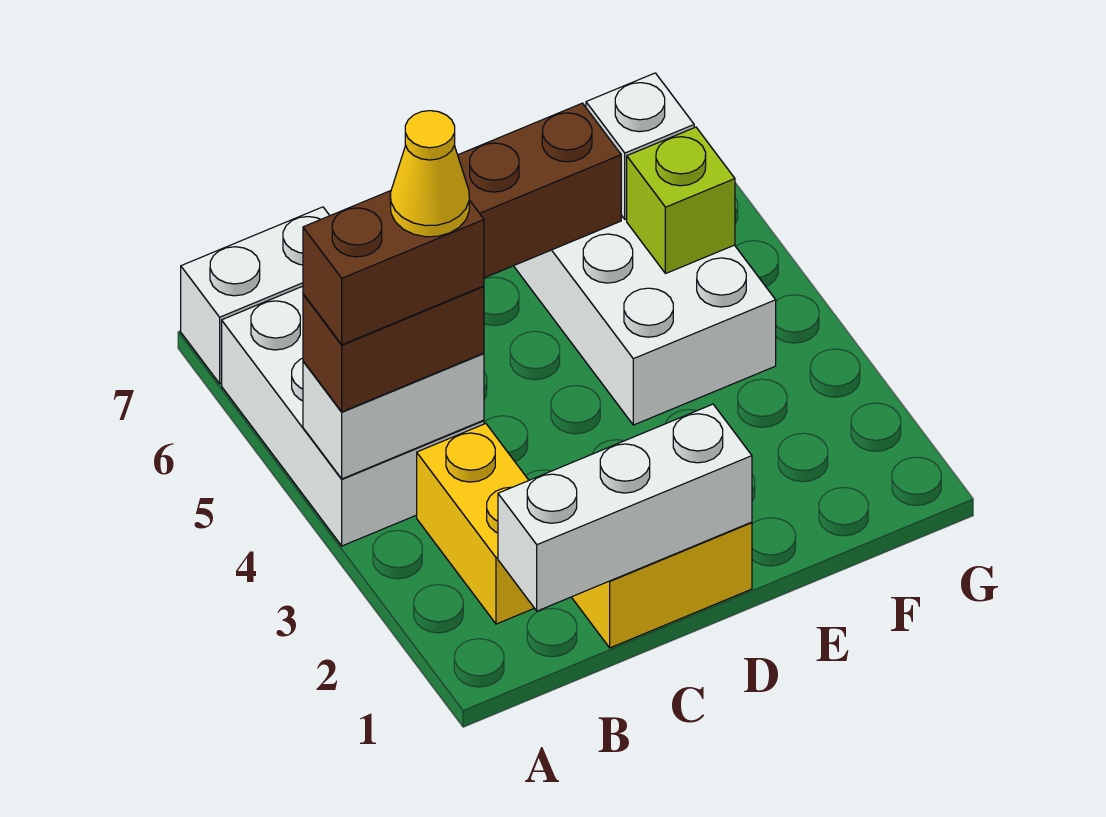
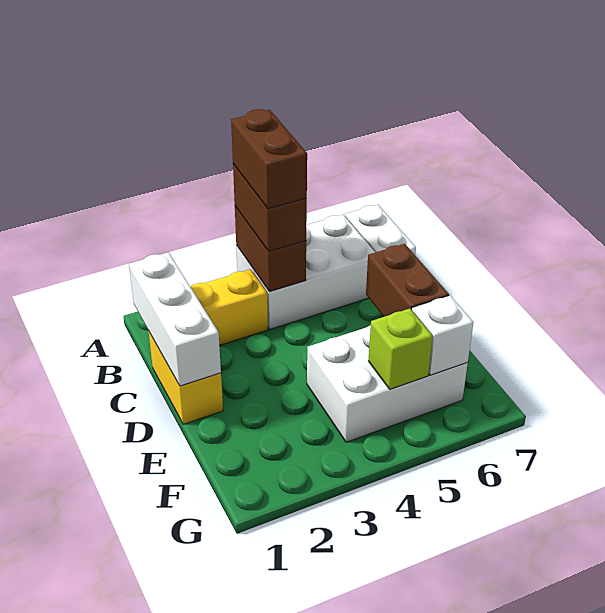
white brick A4:B4 level 2 -> brown brick A4:B4 level 2
yellow cone B4 level 5 -> none

